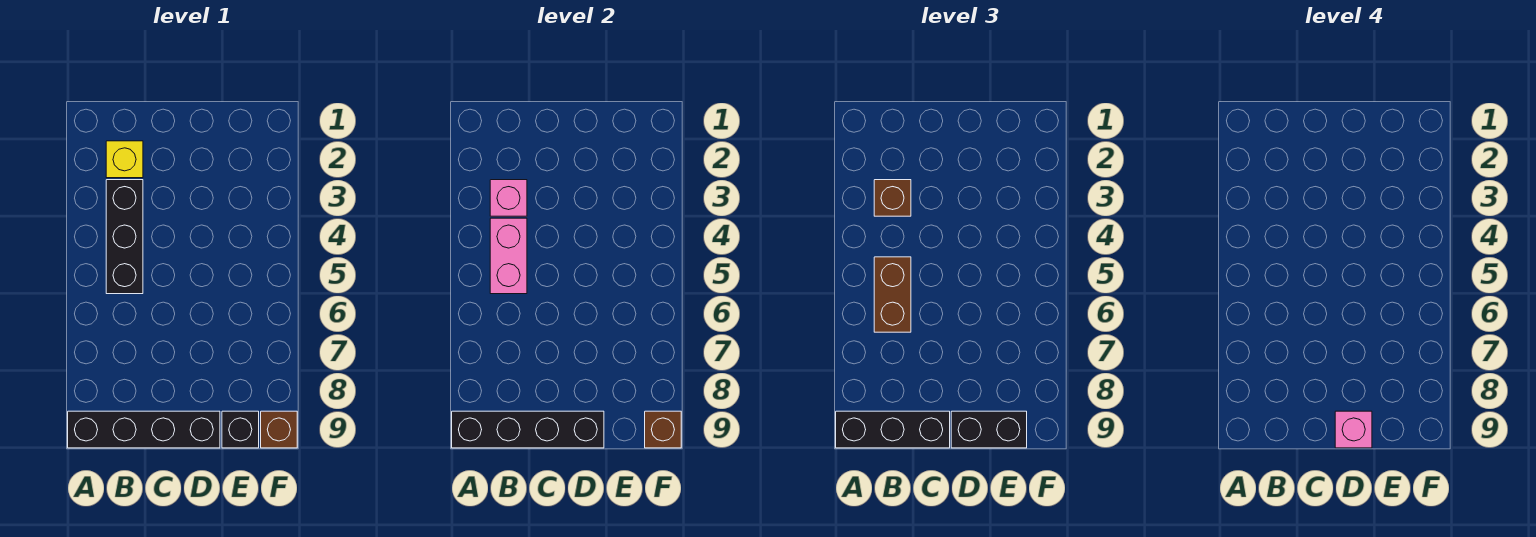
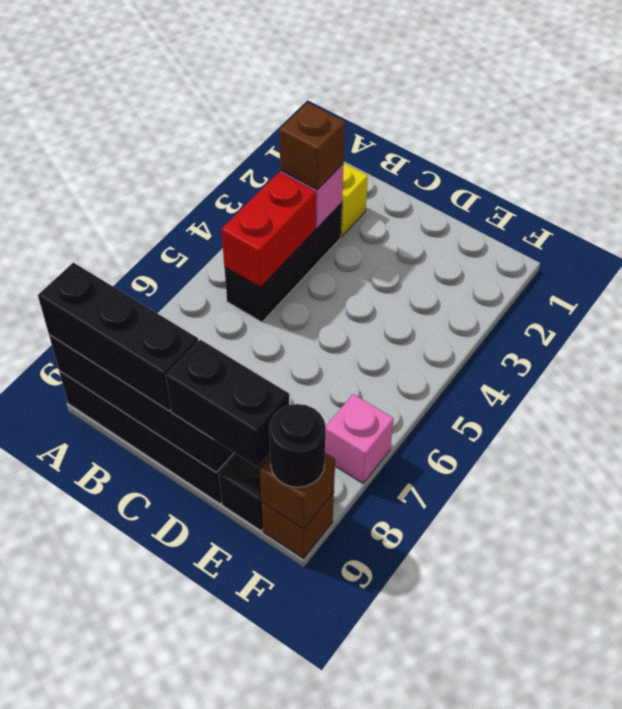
pink brick B4:B5 level 2 -> red brick B4:B5 level 2
brown brick B5:B6 level 3 -> none
pink brick D9 level 4 -> pink brick F7 level 1
none -> black round brick F9 level 3

